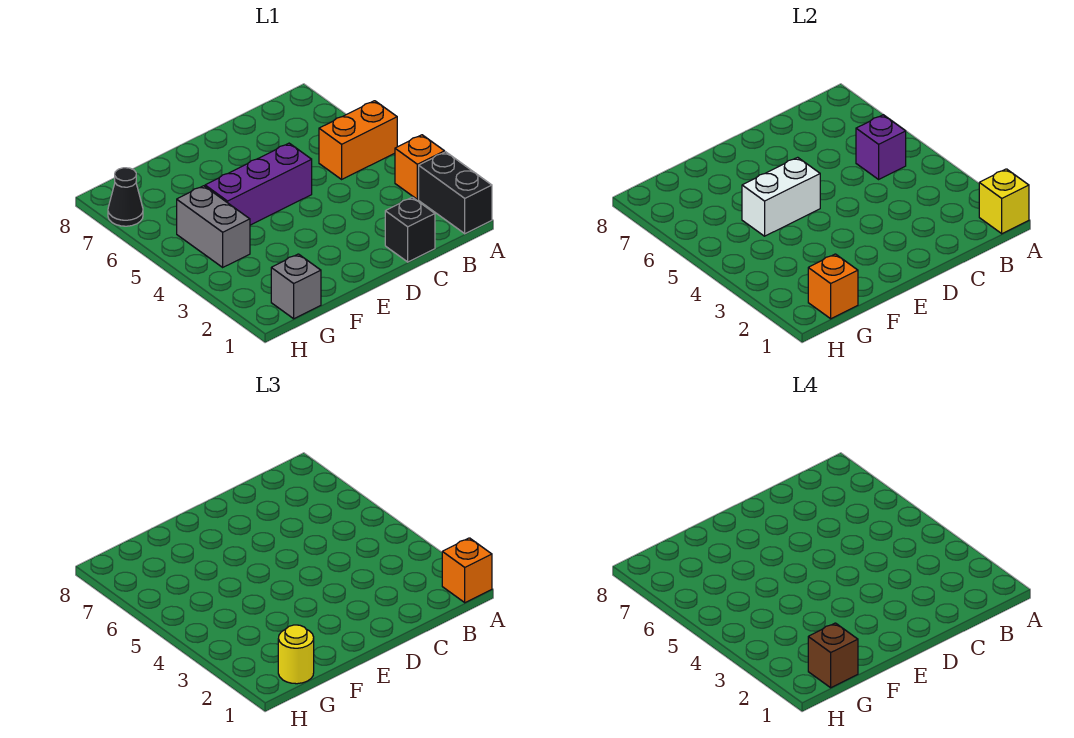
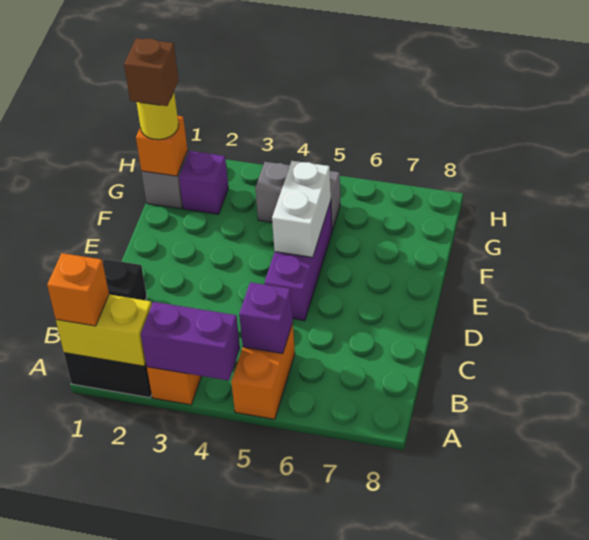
yellow brick A1 level 2 -> yellow brick A1:A2 level 2
none -> purple brick A3:A4 level 2
none -> purple brick G2 level 1
black cone H7 level 1 -> none

